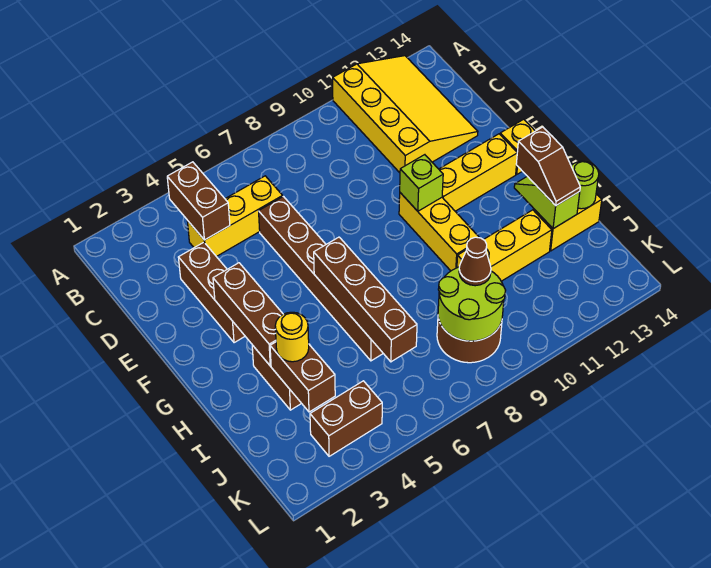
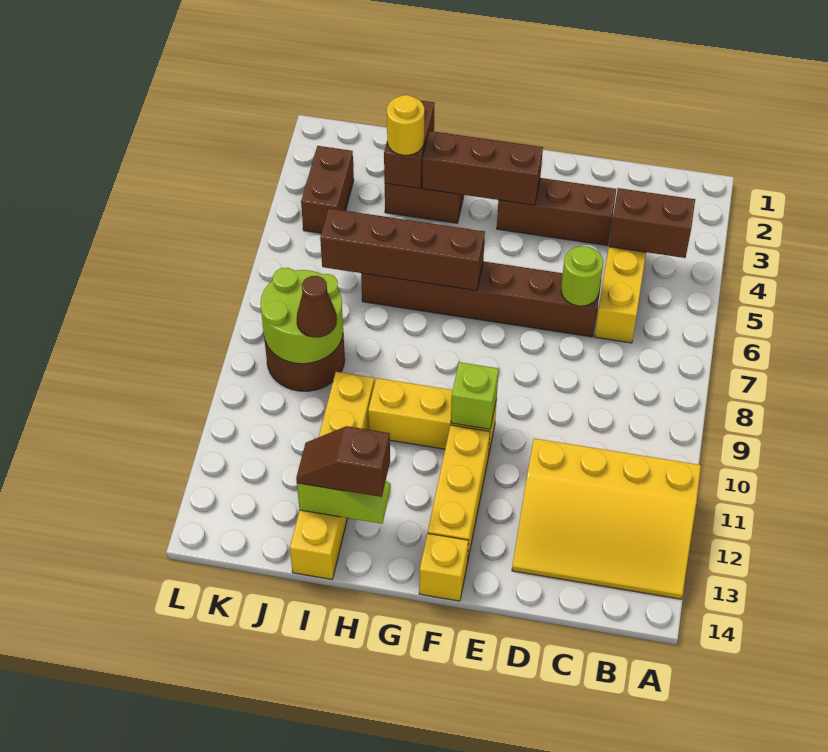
brown brick I3:J3 level 2 -> brown brick I2:I3 level 2
lime round brick I14 level 2 -> lime round brick D6 level 2

